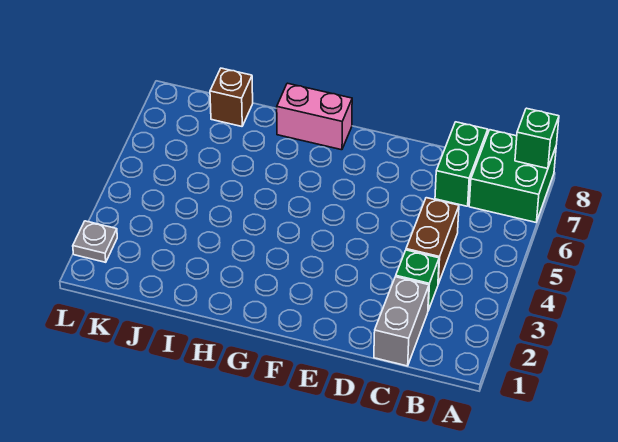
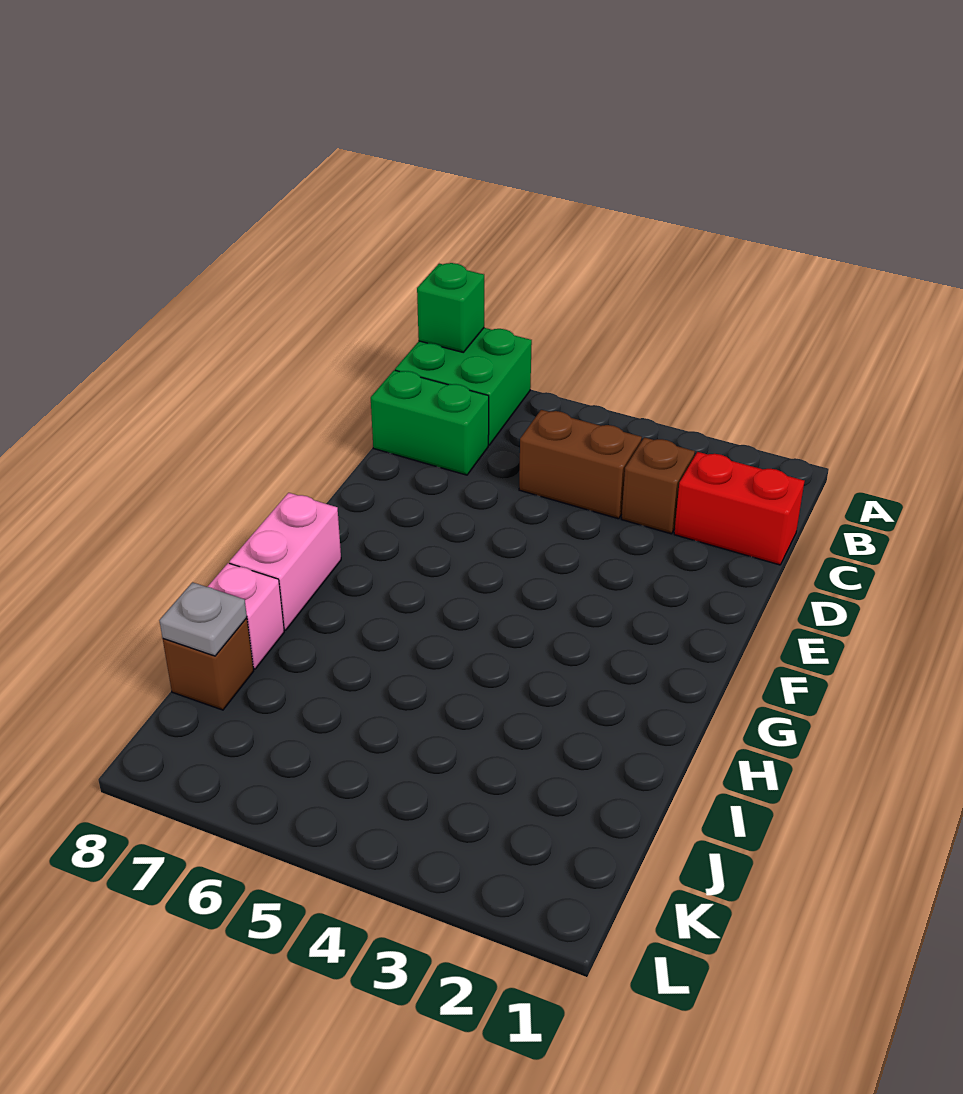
grey brick C1:C2 level 1 -> red brick C1:C2 level 1
green brick C3 level 1 -> brown brick C3 level 1
none -> pink brick I8 level 1
grey plate L2 level 1 -> grey plate J8 level 2

